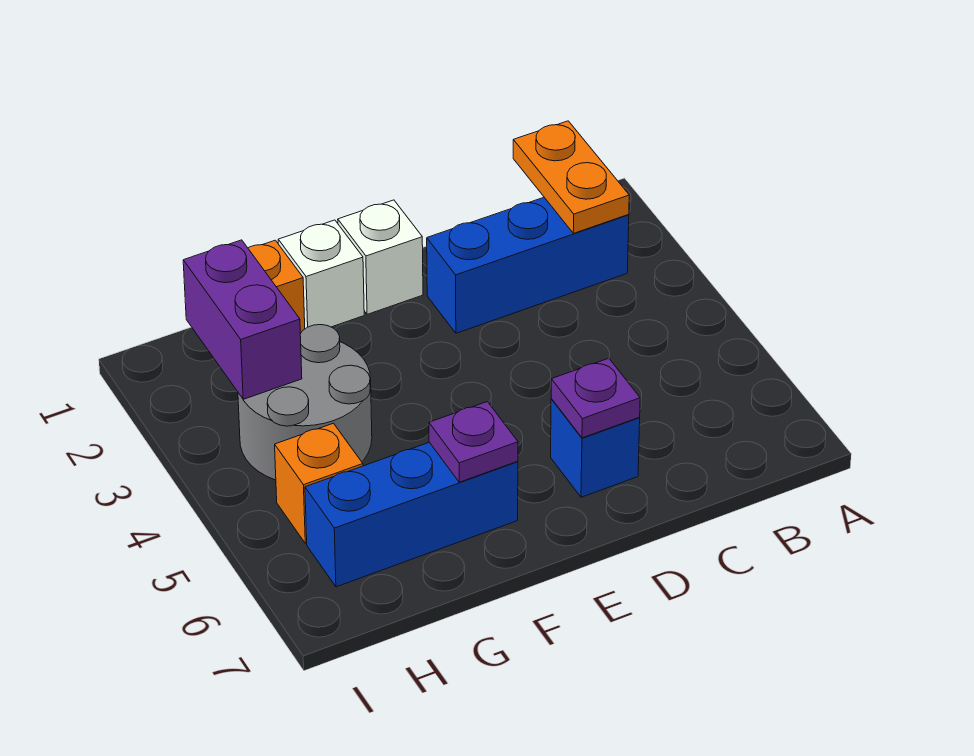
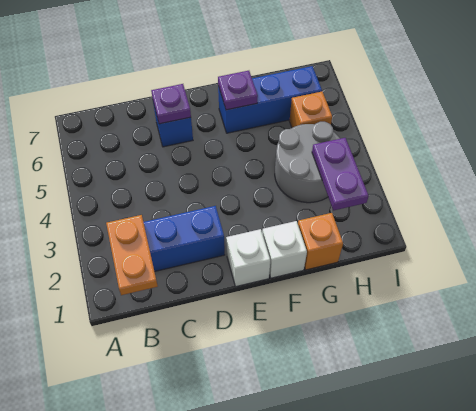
purple brick H2:H3 level 2 -> purple plate H2:H3 level 2

